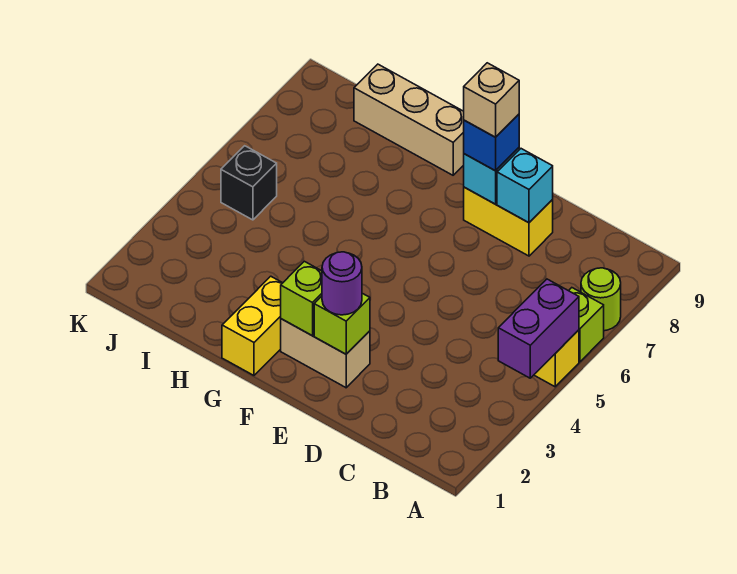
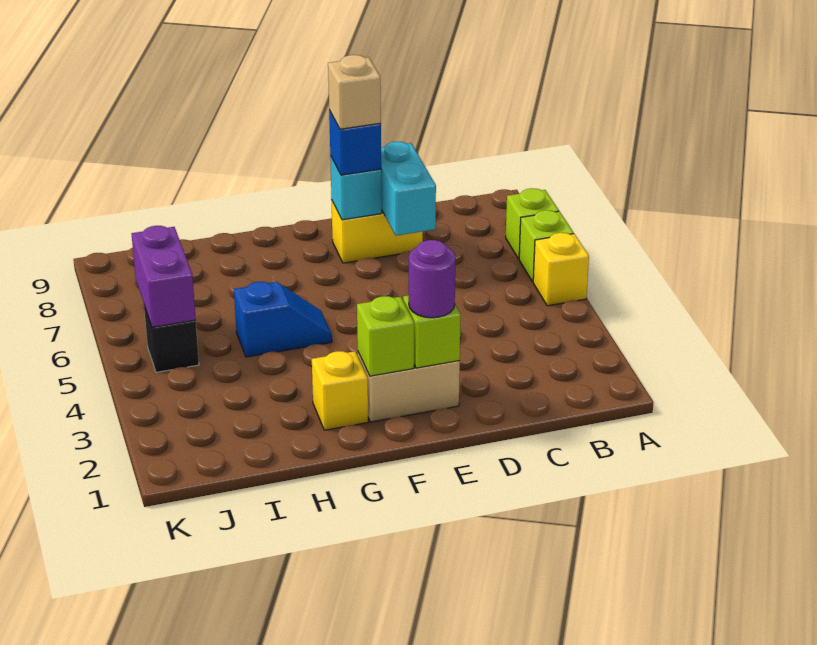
purple brick A4:A5 level 2 -> purple brick J5:J6 level 2
lime round brick A7 level 1 -> lime brick A7 level 1
cyan brick D8 level 2 -> cyan brick D7:D8 level 2
yellow brick G1:G2 level 1 -> yellow brick G2 level 1
none -> blue slope G5:H5 level 1 top H
tan brick G9:I9 level 1 -> none

